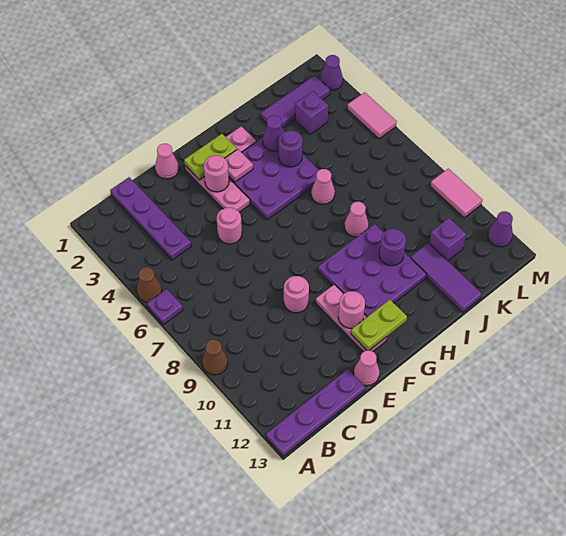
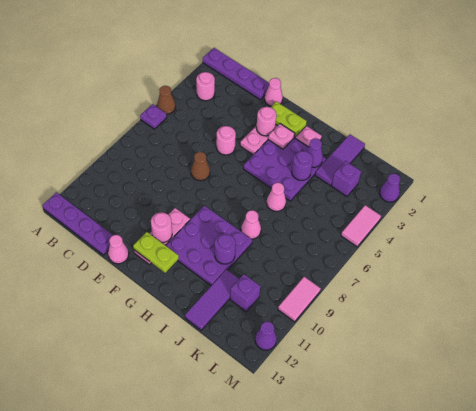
brown cone A9 level 1 -> brown cone E7 level 1
purple plate C1:C4 level 1 -> purple plate A1:D1 level 1
pink round brick E9 level 1 -> pink round brick B3 level 1
purple tile J2:L2 level 1 -> purple tile J1:J3 level 1

